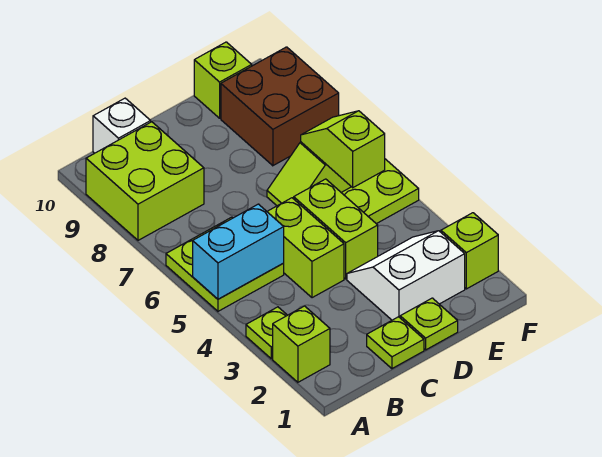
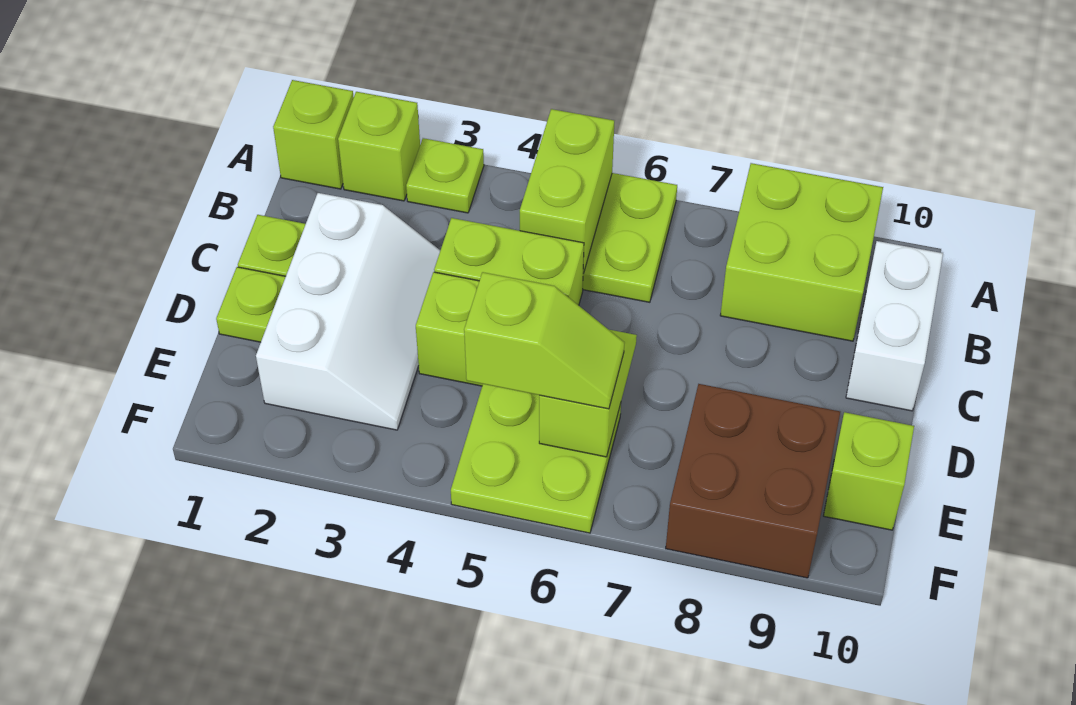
cyan brick A5:B5 level 2 -> lime brick A5:B5 level 2
white brick B10 level 1 -> white brick B10:C10 level 1
white slope D2:E3 level 1 top 2 -> white slope C2:E3 level 1 top 2
lime brick F2 level 1 -> lime brick A1 level 1

